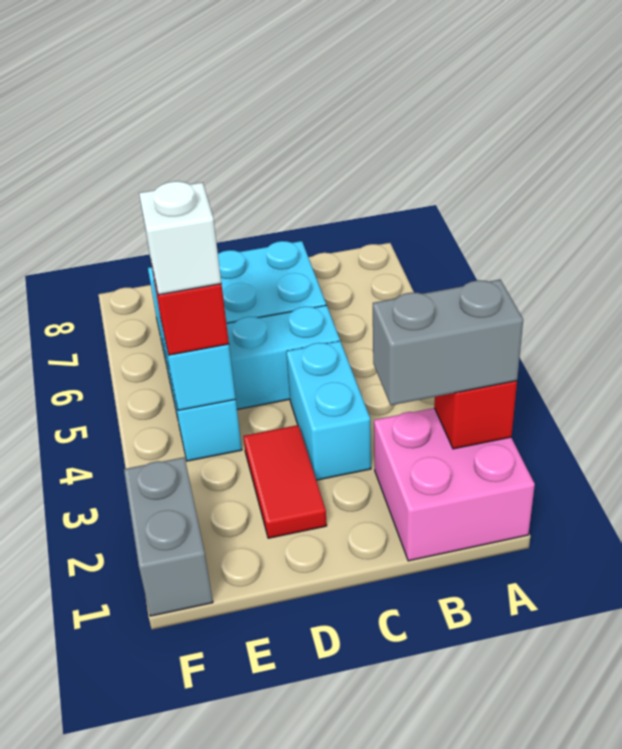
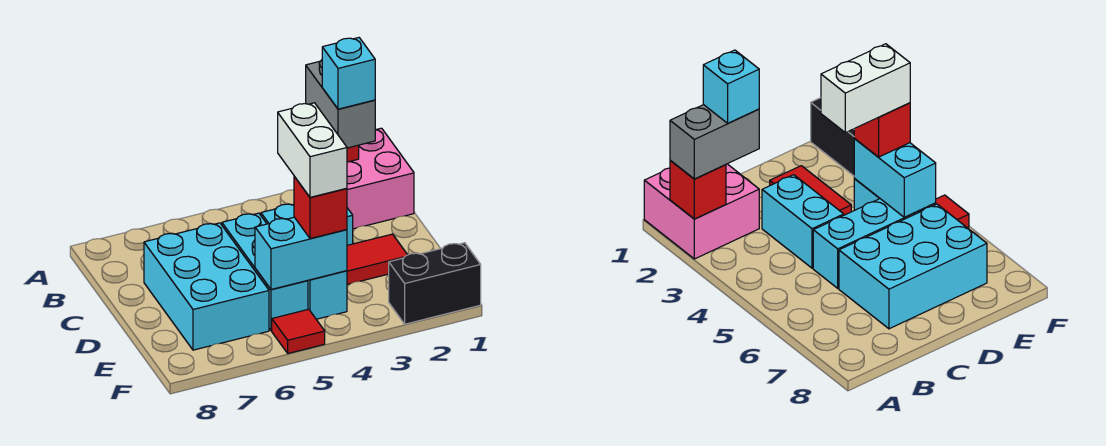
none -> cyan brick B2 level 4
white brick E4 level 4 -> white brick D4:E4 level 4
grey brick F1:F2 level 1 -> black brick F1:F2 level 1
none -> red tile F5 level 1

